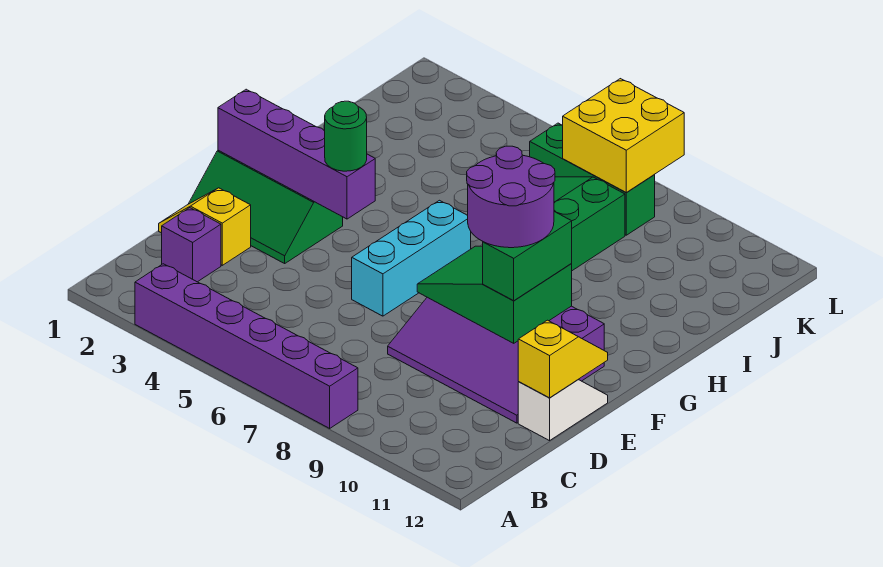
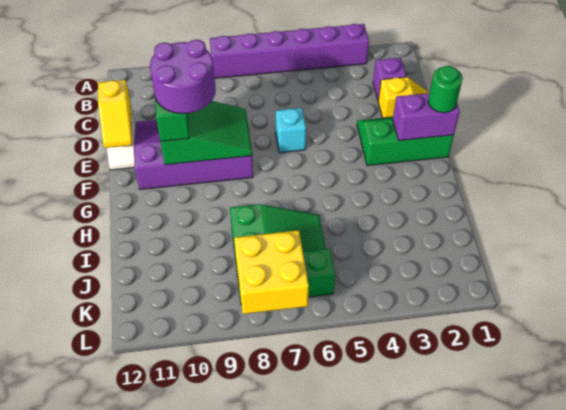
cyan brick E6:G6 level 1 -> cyan brick E6 level 1
purple brick F1:F4 level 2 -> purple brick F1:F2 level 2
green round brick F4 level 3 -> green round brick F1 level 3

